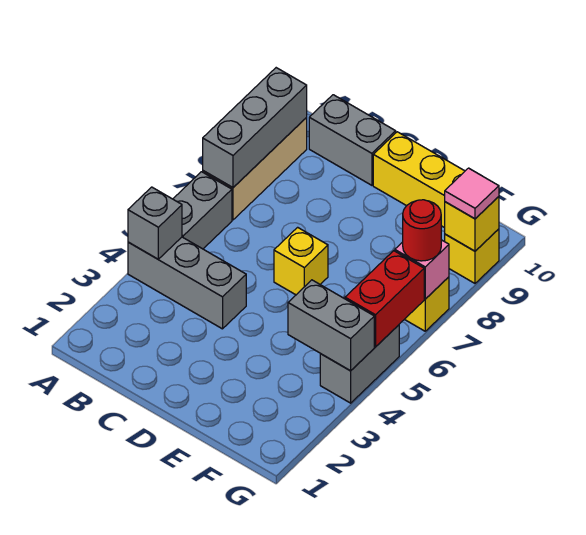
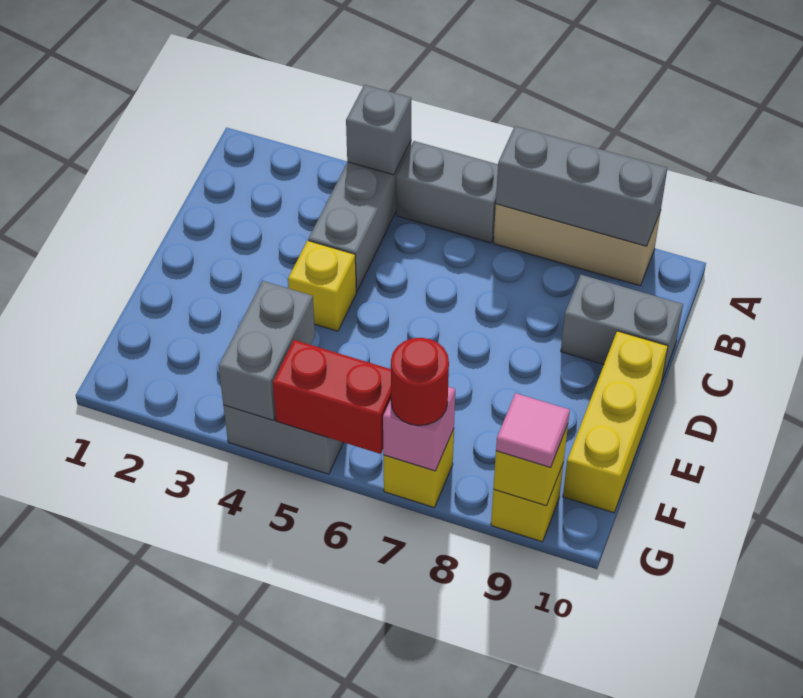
grey brick B10:C10 level 1 -> grey brick C9:C10 level 1
yellow brick D6 level 1 -> yellow brick D4 level 1

